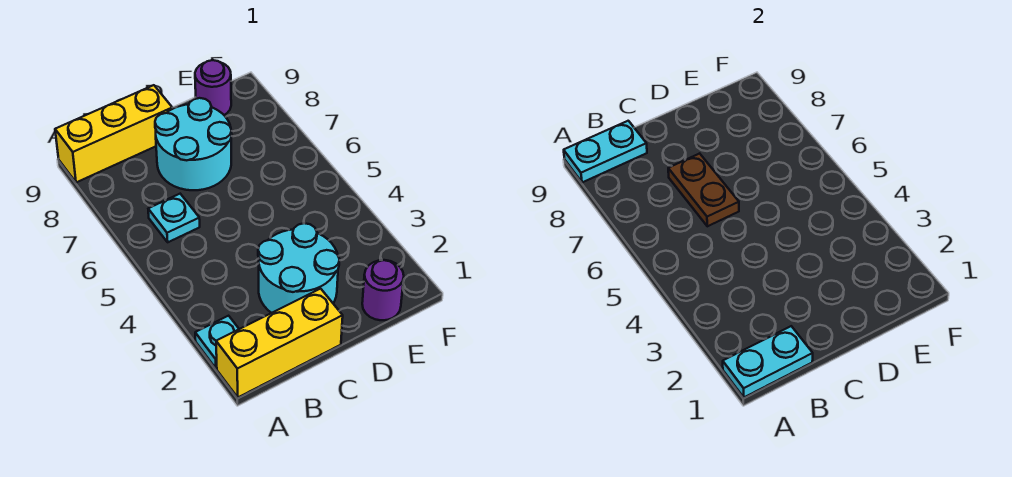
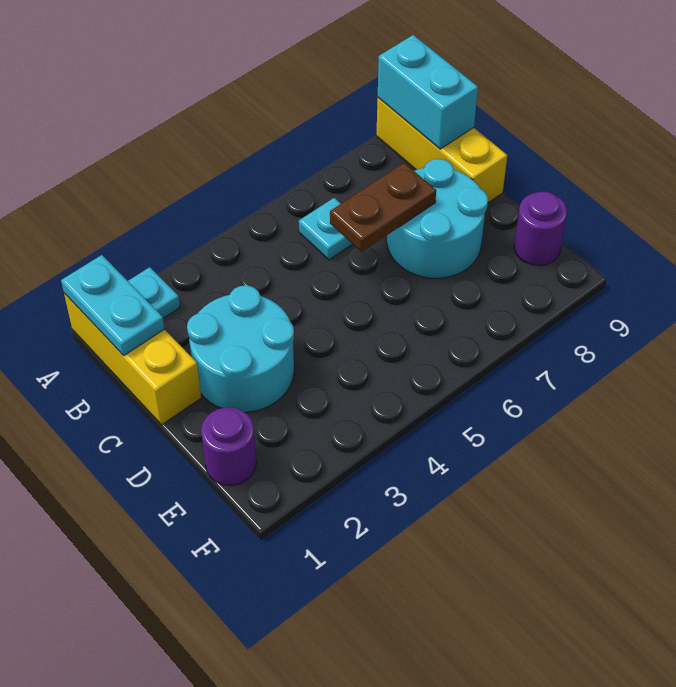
cyan plate A9:B9 level 2 -> cyan brick A9:B9 level 2

